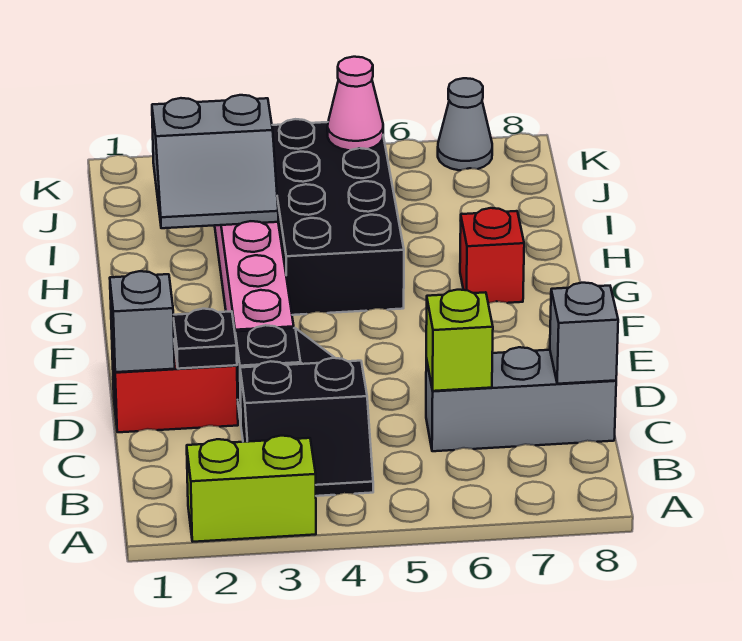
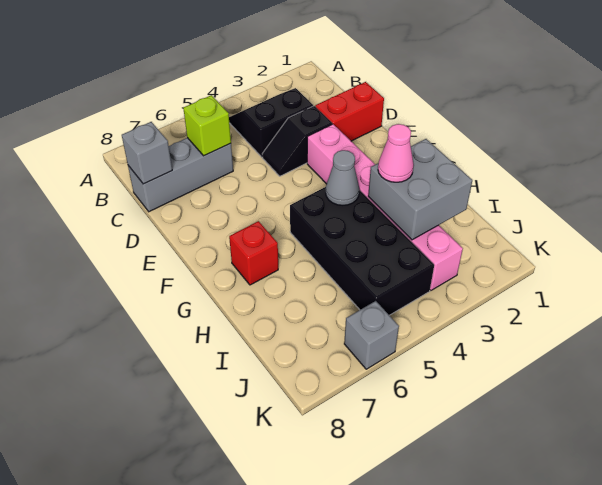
lime brick A2:A3 level 1 -> none
grey brick D1 level 2 -> grey brick K6 level 1
black plate D2 level 2 -> none
grey slope H2:I3 level 2 top I -> grey brick H2:I3 level 2
pink cone J5 level 2 -> pink cone H3 level 3
grey cone K7 level 1 -> grey cone G4 level 2

